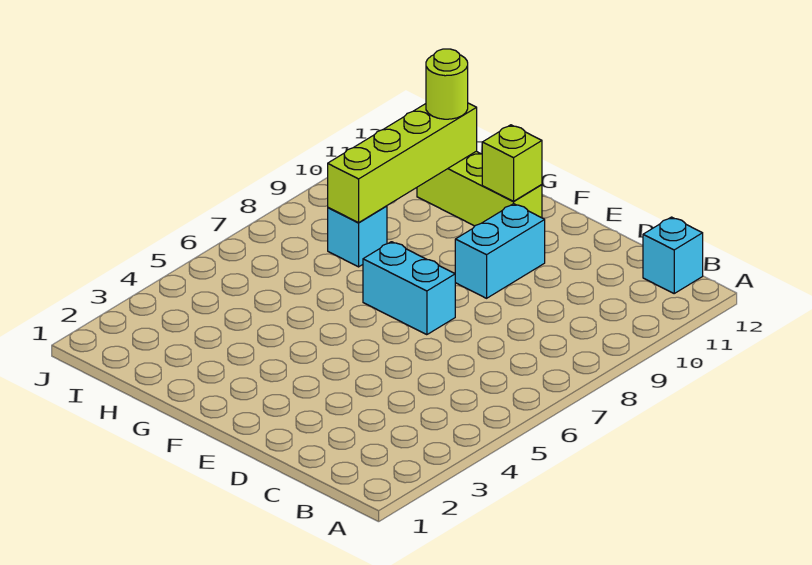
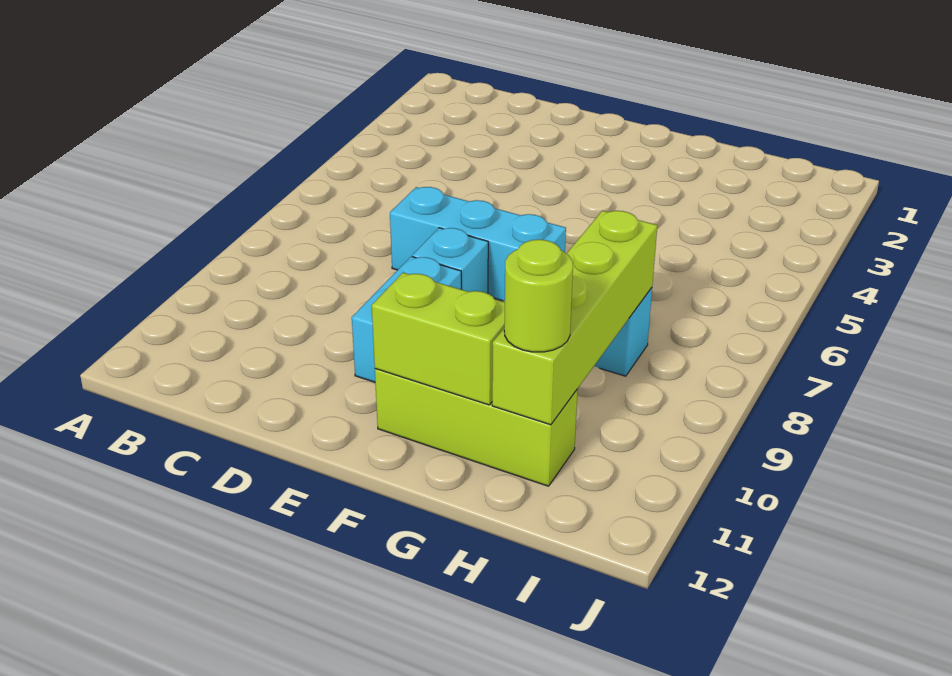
cyan brick B12 level 1 -> cyan brick E8 level 1
cyan brick E7:F7 level 1 -> cyan brick D7:F7 level 1
lime brick F11 level 2 -> lime brick F11:G11 level 2

